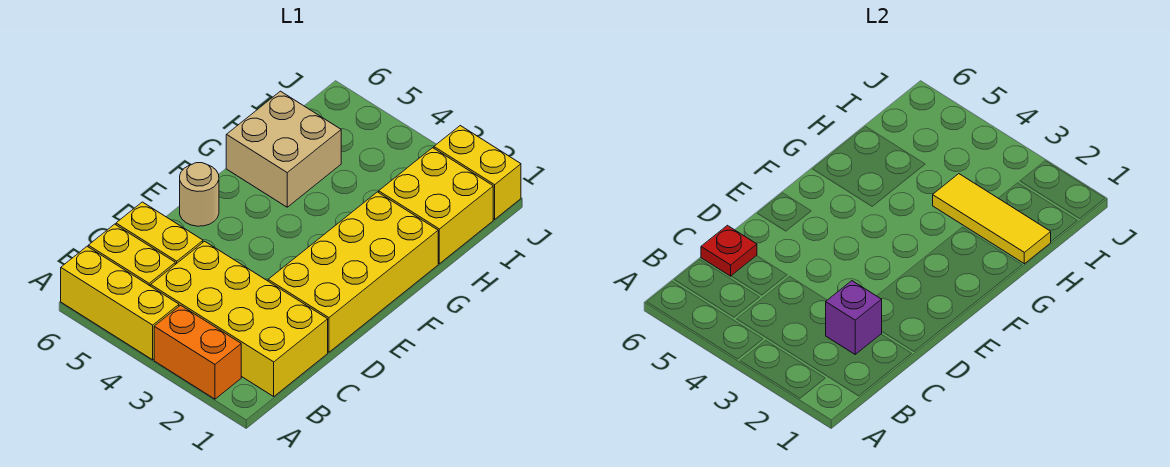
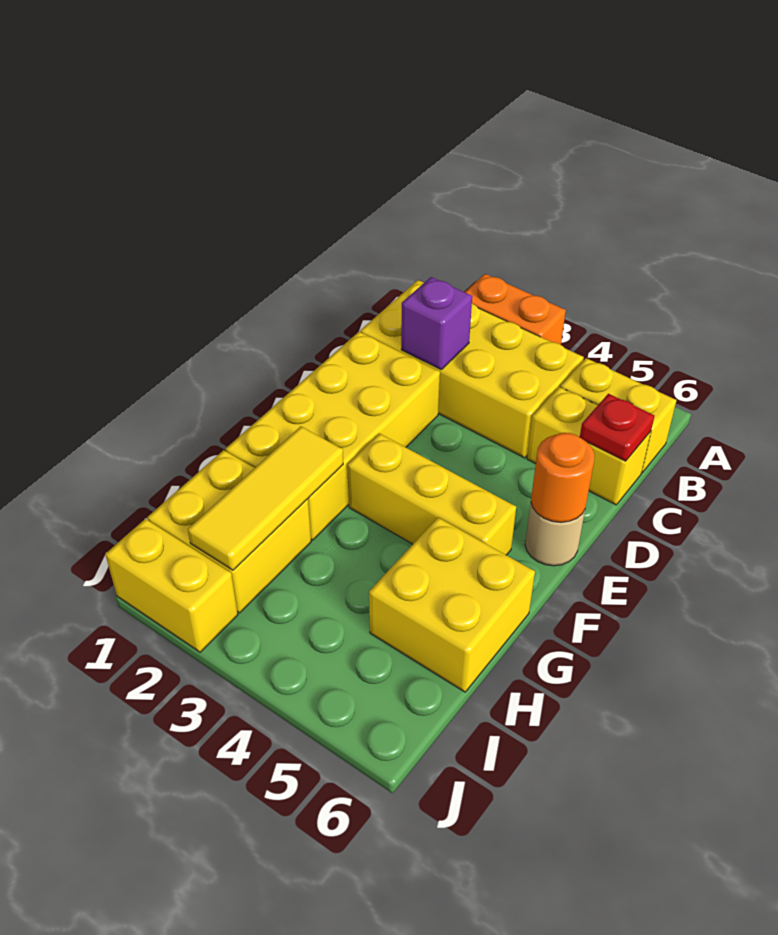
yellow brick A4:A6 level 1 -> yellow brick F3:F5 level 1
none -> orange round brick E6 level 2
tan brick G5:H6 level 1 -> yellow brick G5:H6 level 1
yellow tile H1:H3 level 2 -> yellow tile G2:I2 level 2

